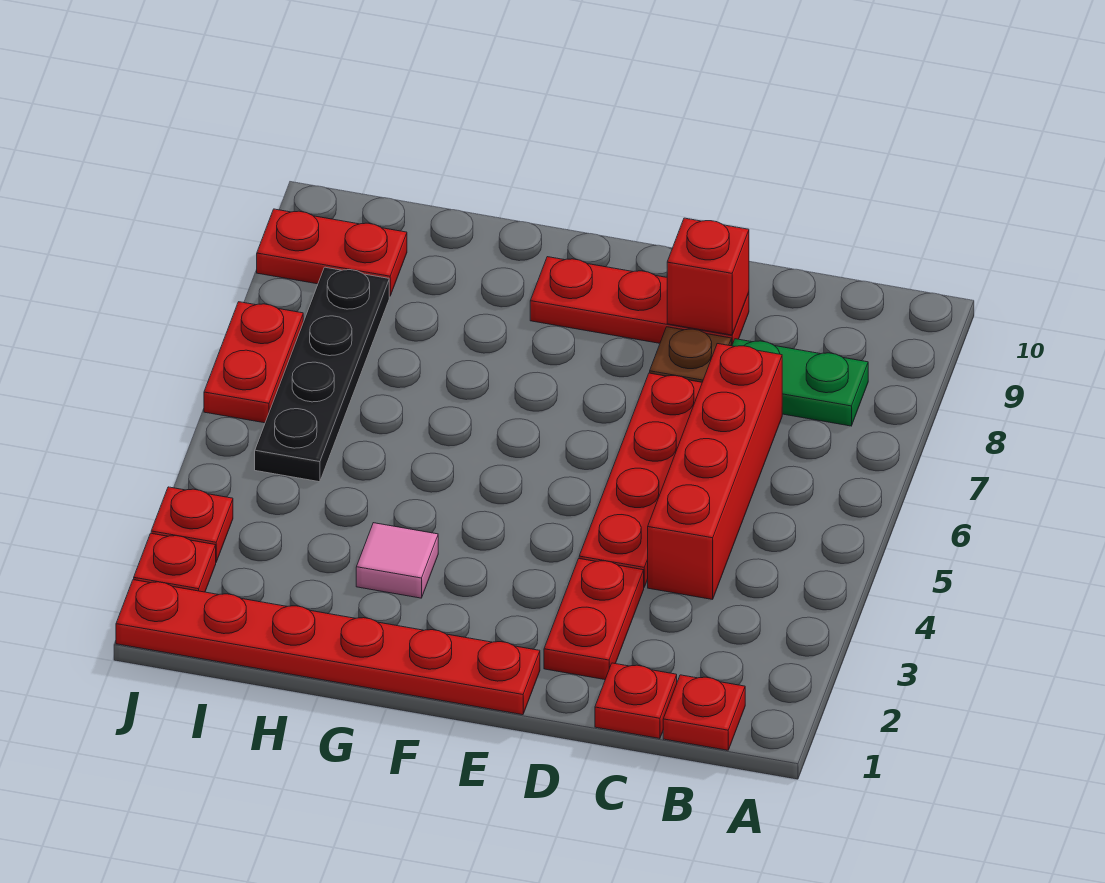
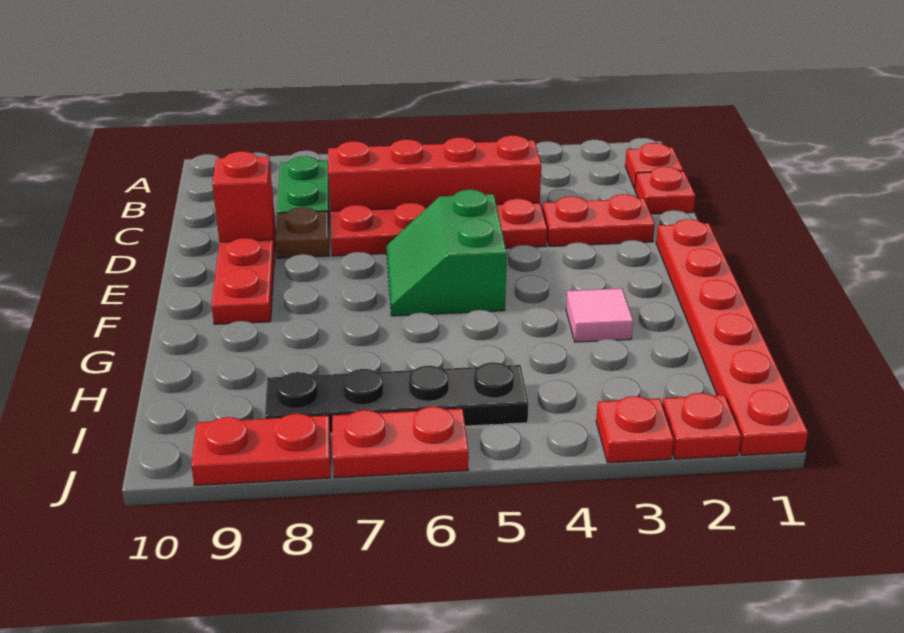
none -> green slope E5:F6 level 1 top 5
red plate I9:J9 level 1 -> red plate J8:J9 level 1

